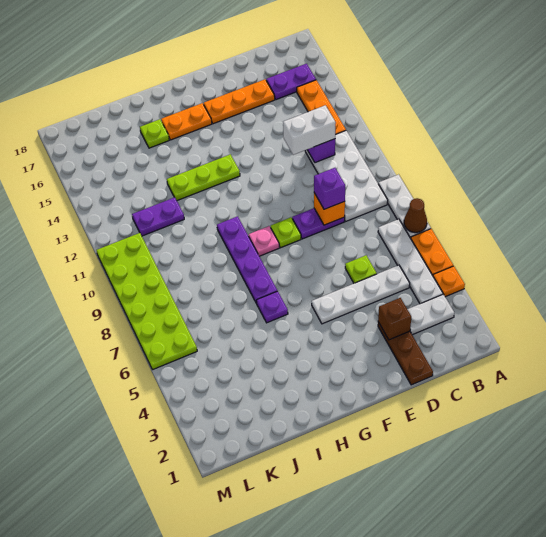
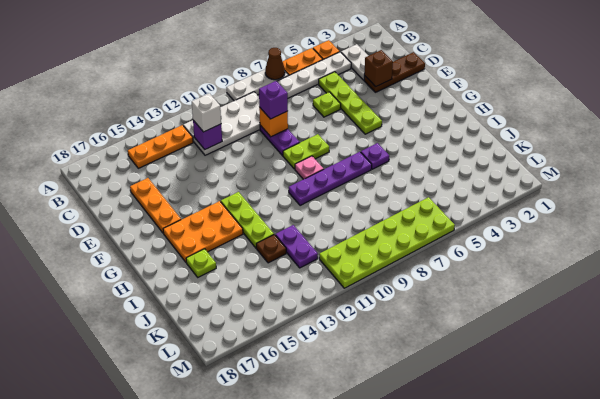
purple plate B16:C16 level 1 -> none
white plate C5:F5 level 1 -> lime plate C5:F5 level 1
white brick C12:D12 level 3 -> white brick C12 level 3
lime plate F9 level 1 -> lime plate F8:F9 level 1
orange plate G16:H16 level 1 -> orange plate G14:H16 level 1
none -> brown plate J13 level 1

